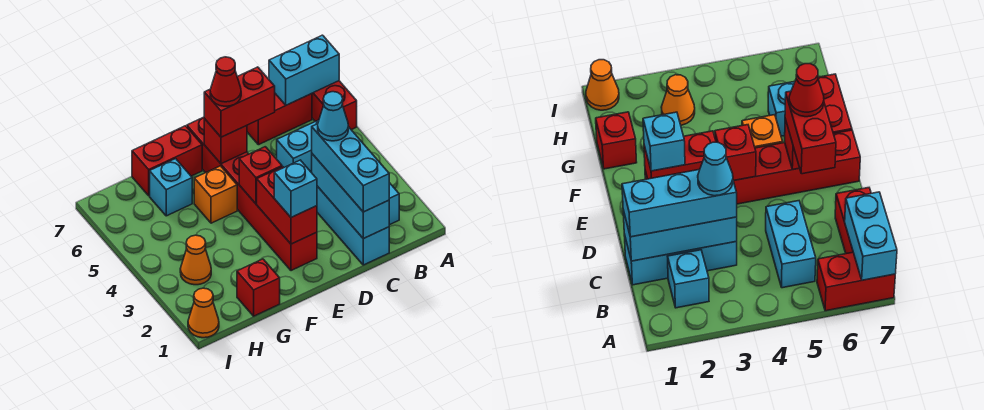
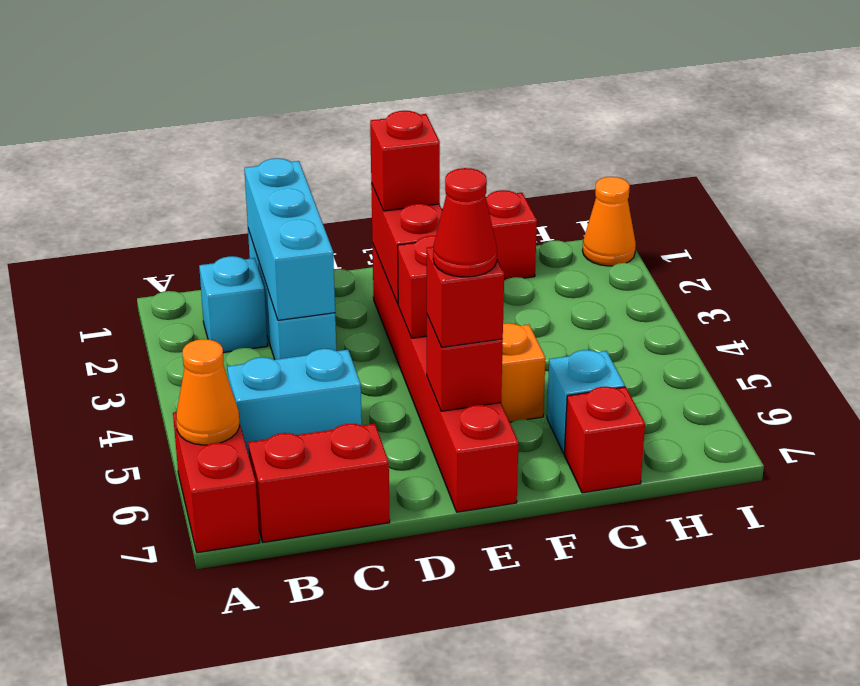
cyan brick A7:B7 level 2 -> none
cyan brick C1:C3 level 3 -> none
cyan cone C3 level 4 -> none
red brick D6:E6 level 3 -> red brick E6 level 3
cyan brick E2 level 3 -> red brick E2 level 3
red brick F7:G7 level 1 -> red brick G7 level 1
orange cone H3 level 1 -> orange cone A6 level 2

